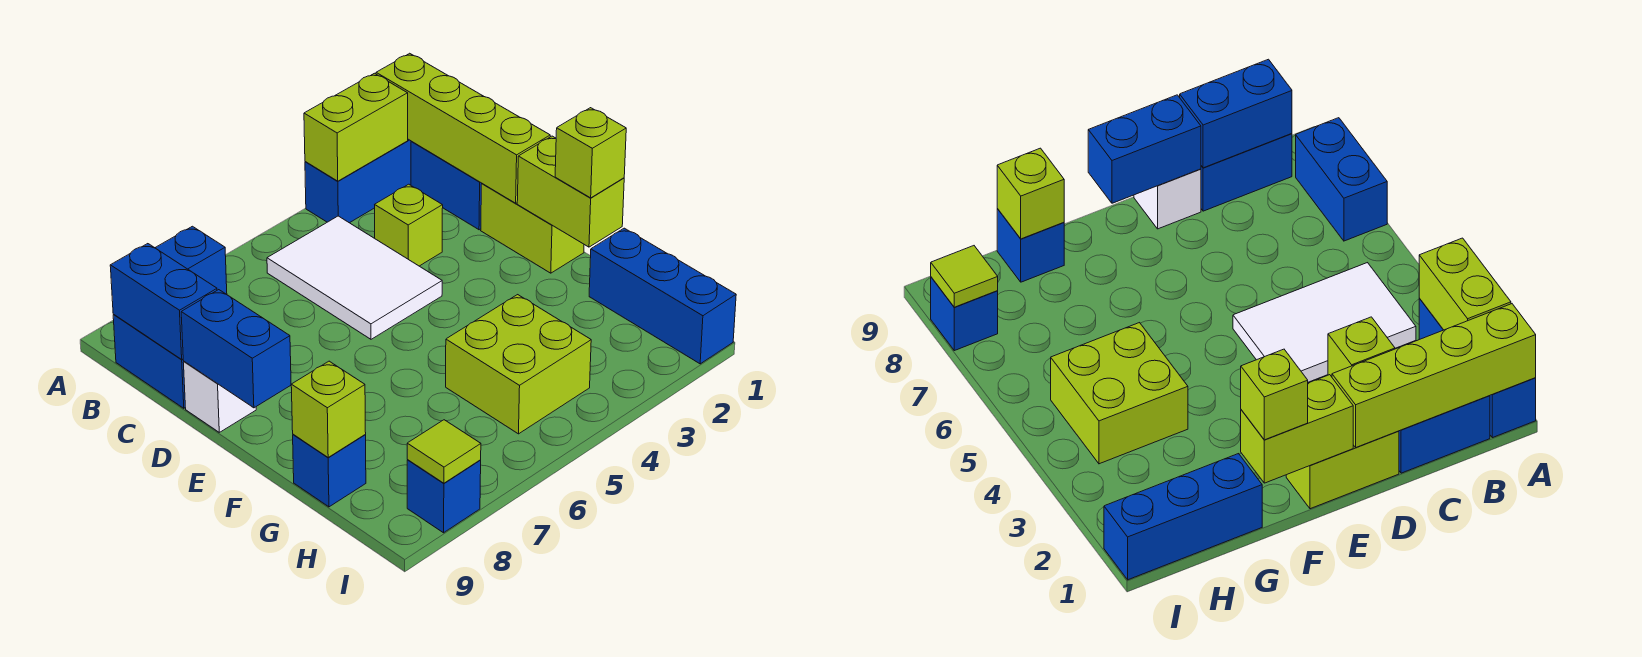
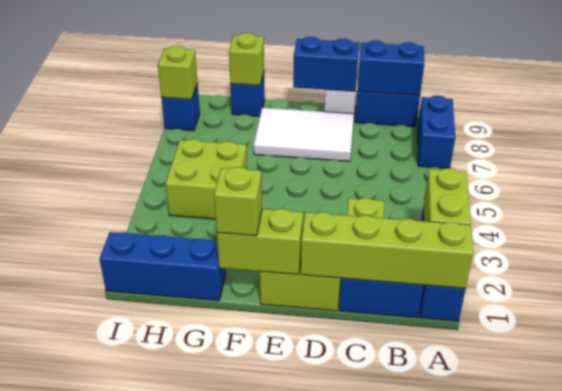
white tile B4:D5 level 1 -> white tile D7:F8 level 1
lime tile I8 level 2 -> lime brick I8 level 2

